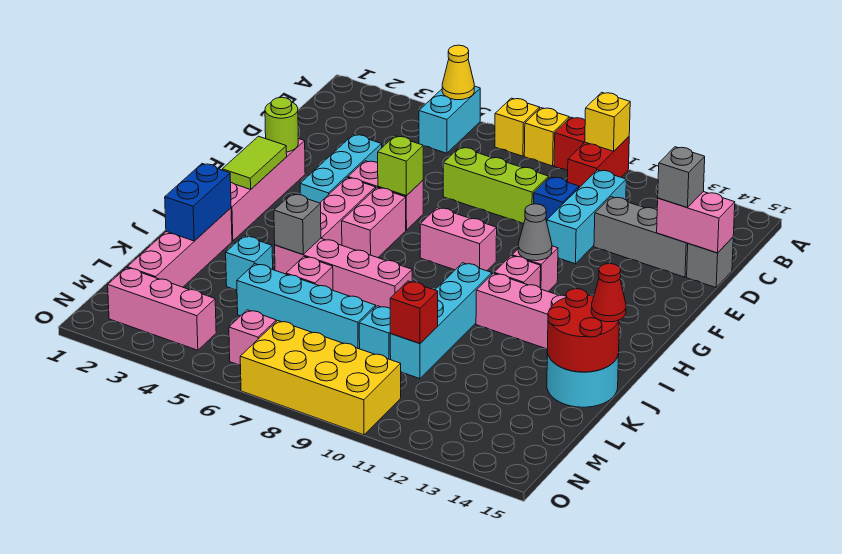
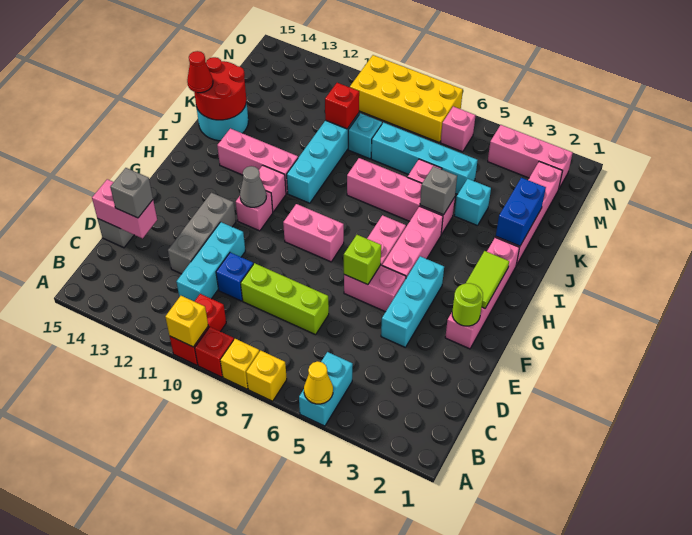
grey brick D12:D14 level 1 -> grey brick D12:F12 level 1

